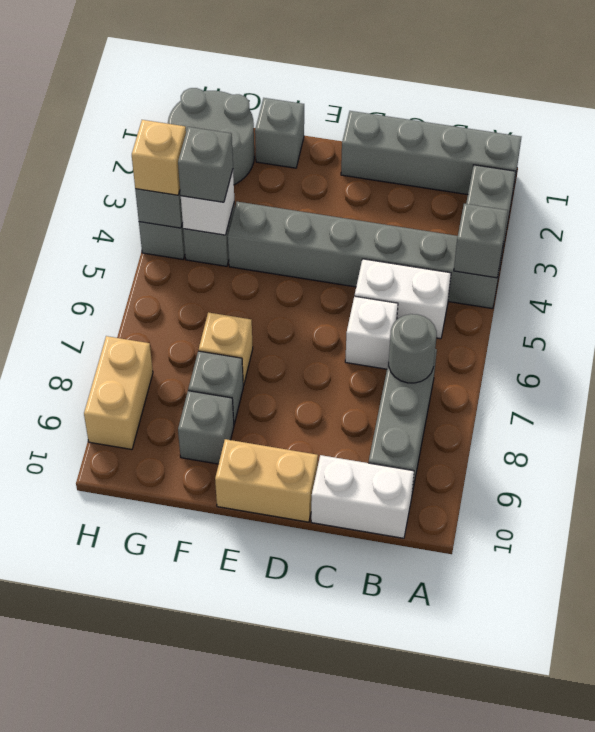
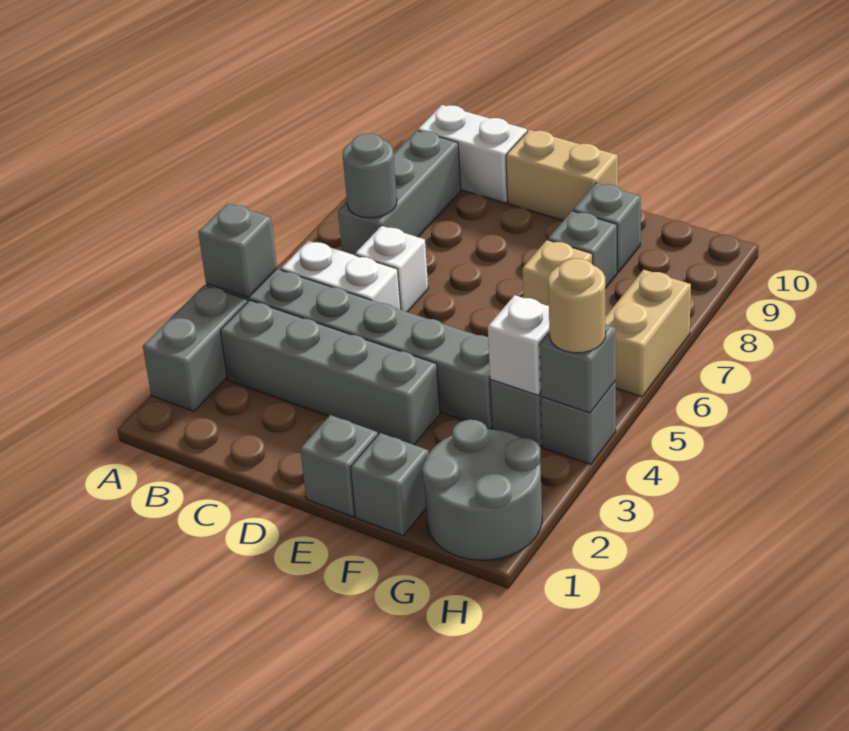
grey brick A1:D1 level 1 -> grey brick B3:E3 level 1
grey brick G4 level 3 -> grey brick E1 level 1
tan brick H4 level 3 -> tan round brick H4 level 3
tan brick H8:H9 level 1 -> tan brick H6:H7 level 1

